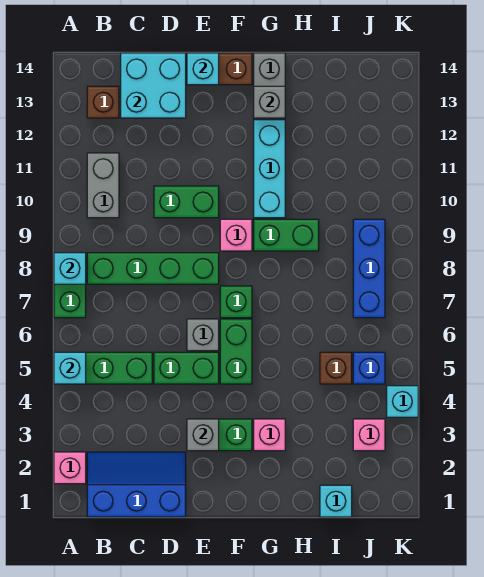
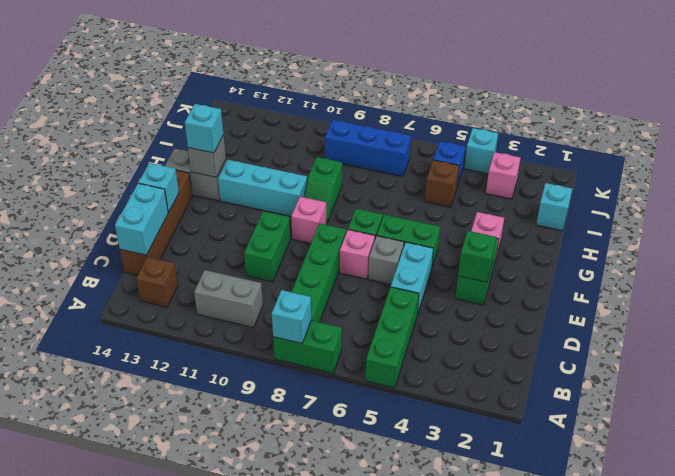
pink brick A2 level 1 -> pink brick E7 level 1
cyan brick A5 level 2 -> cyan brick G13 level 3
blue slope B1:D2 level 1 top 1 -> none
cyan brick C13:D14 level 2 -> cyan brick C14:D14 level 2
green brick D5:E5 level 1 -> cyan brick D5:E5 level 1
grey brick E3 level 2 -> green brick E3 level 2
green brick G9:H9 level 1 -> green slope G9:H9 level 1 top H

